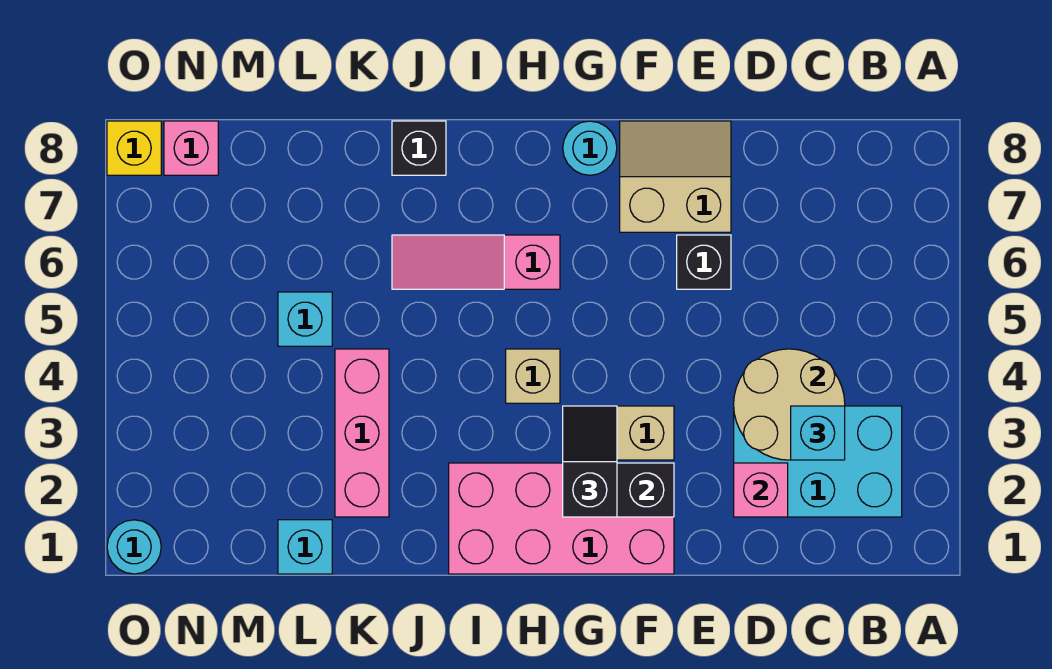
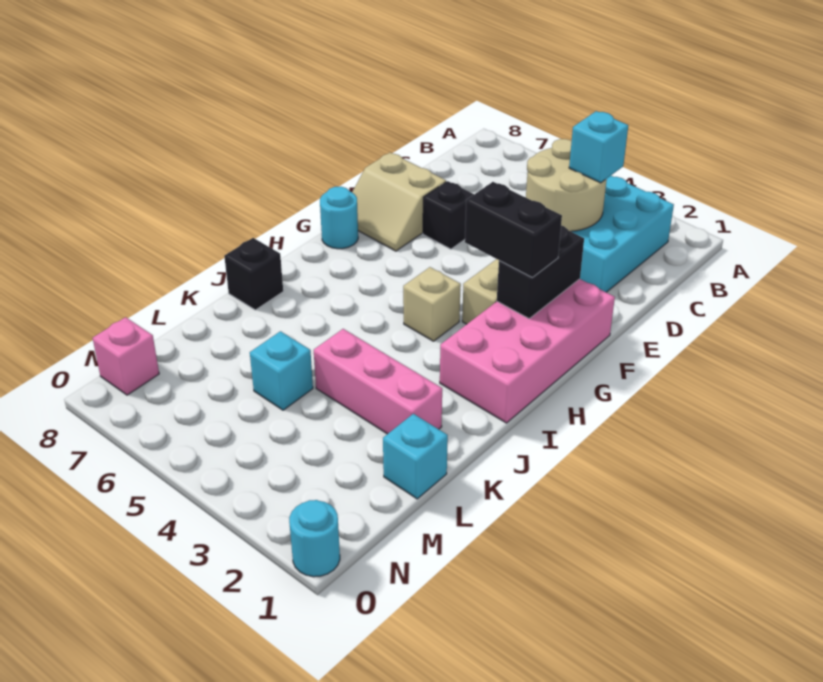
pink brick D2 level 2 -> none
tan slope E7:F8 level 1 top 7 -> tan slope E7:F8 level 1 top E
black slope G2:G3 level 3 top 2 -> black brick G2:G3 level 3
pink slope H6:J6 level 1 top H -> none
yellow brick O8 level 1 -> none

